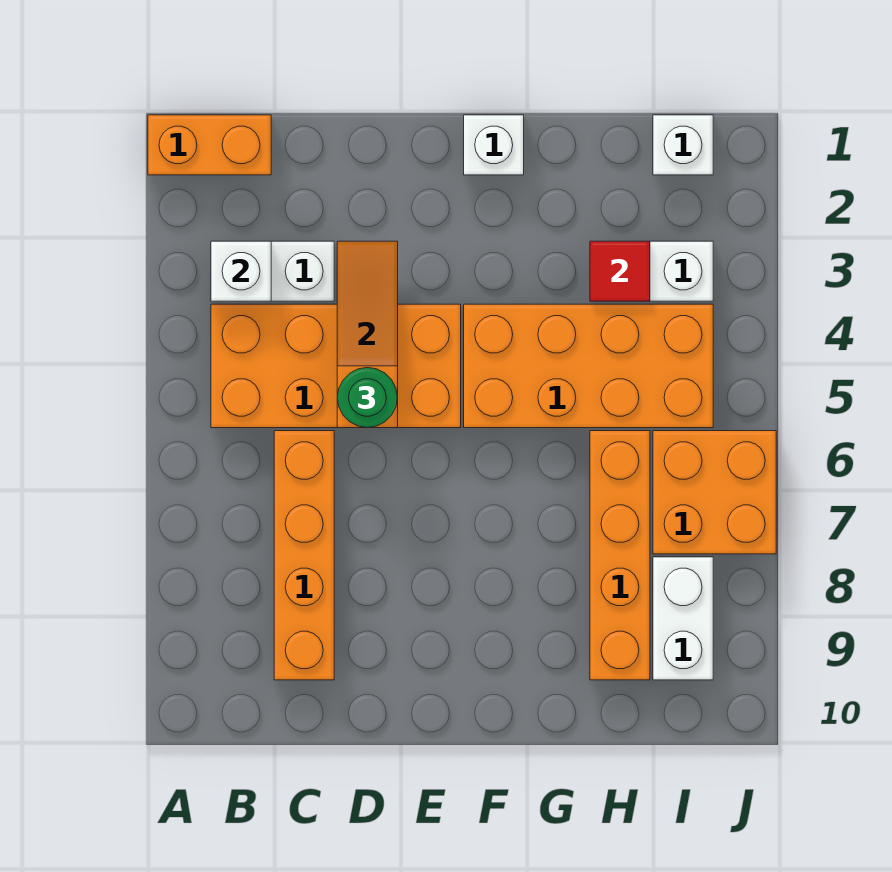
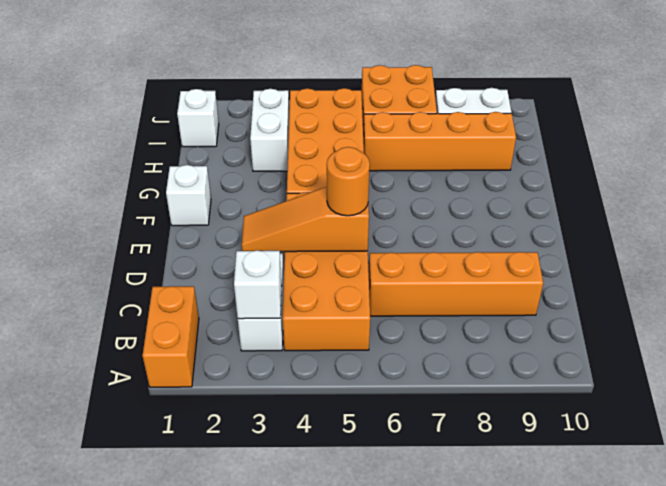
green round brick D5 level 3 -> orange round brick D5 level 3
red tile H3 level 2 -> none

